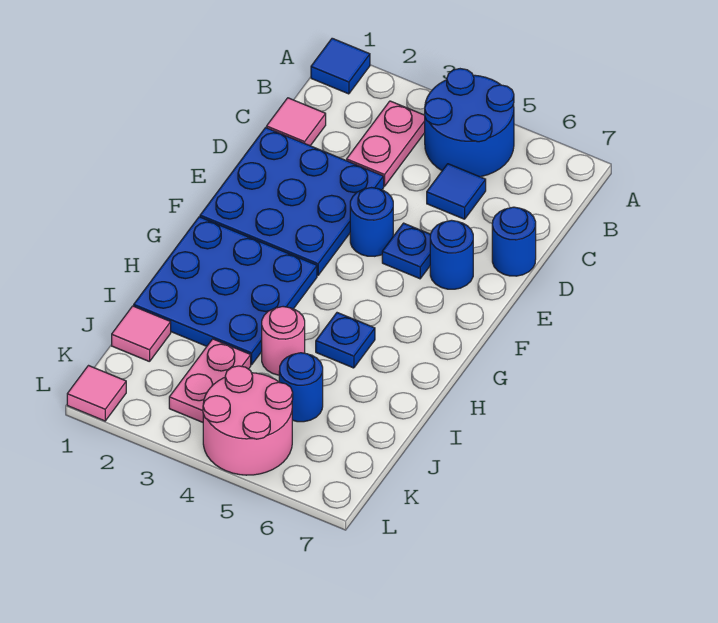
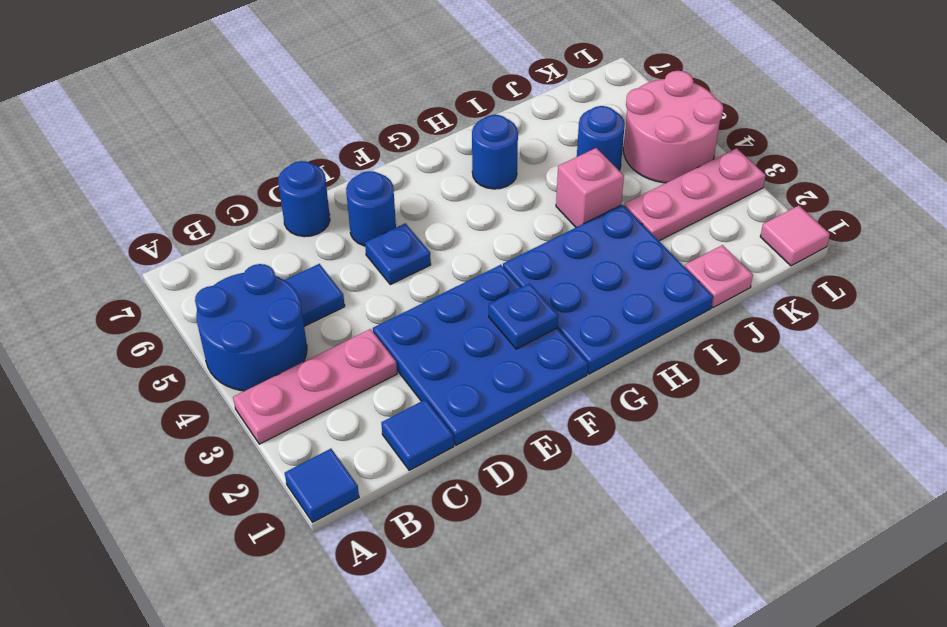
pink plate B3:C3 level 1 -> pink plate A3:C3 level 1
pink tile C1 level 1 -> blue tile C1 level 1
blue round brick E4 level 1 -> blue round brick H6 level 1
blue plate H5 level 1 -> blue plate F2 level 2
pink round brick I4 level 1 -> pink brick I4 level 1
pink tile J1 level 1 -> pink plate J1 level 1
pink plate J3:K3 level 1 -> pink plate J3:L3 level 1

